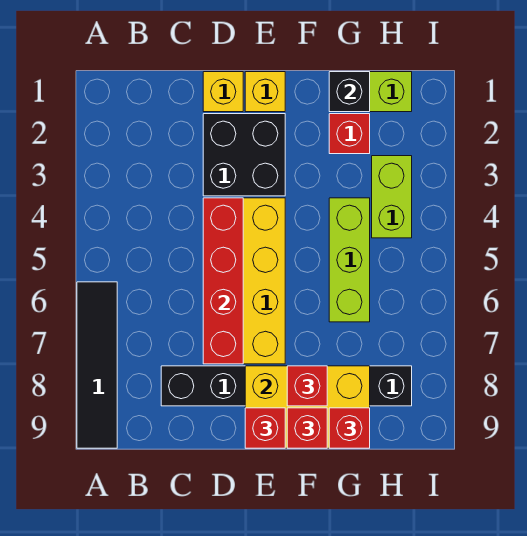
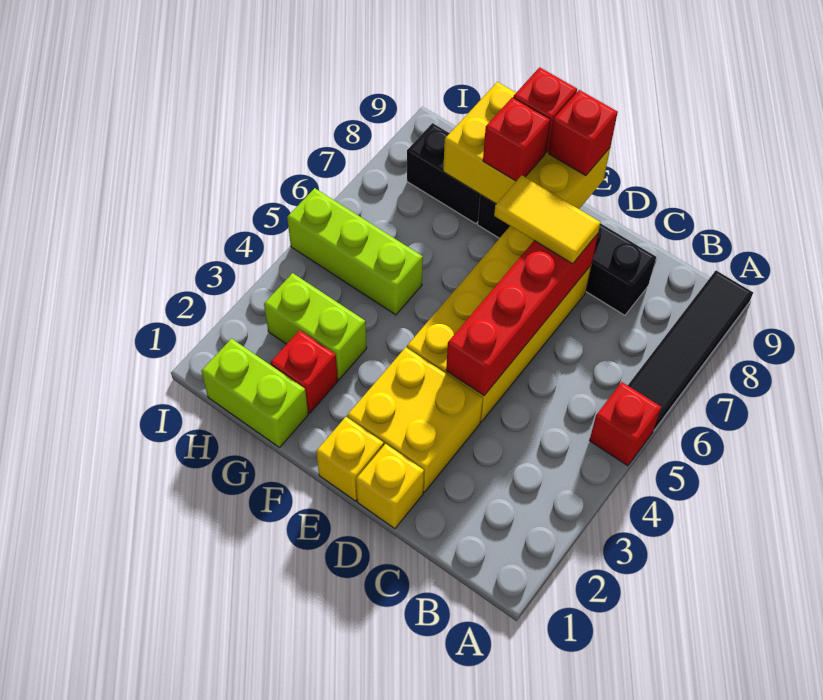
black brick D2:E3 level 1 -> yellow brick D2:E3 level 1
none -> yellow tile D7:E7 level 3
black brick G1 level 2 -> none
lime brick G4:G6 level 1 -> lime brick G5:I5 level 1
red brick G9 level 3 -> red brick A5 level 1
lime brick H3:H4 level 1 -> lime brick G3:H3 level 1

